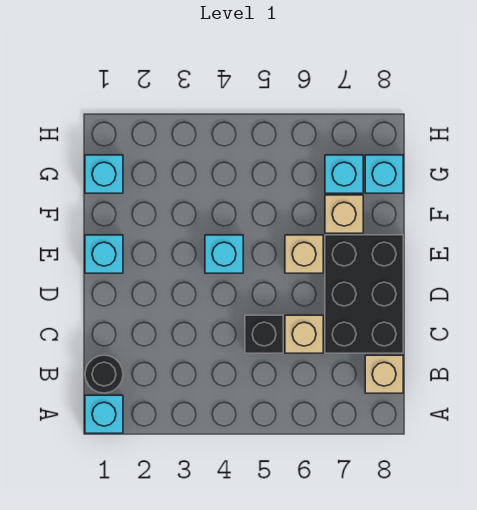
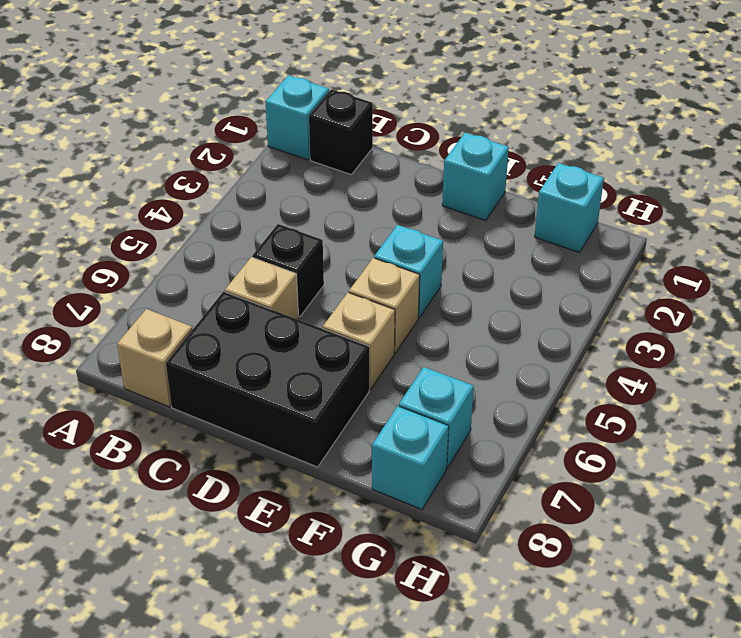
black round brick B1 level 1 -> black brick B1 level 1
tan brick F7 level 1 -> tan brick E5 level 1

